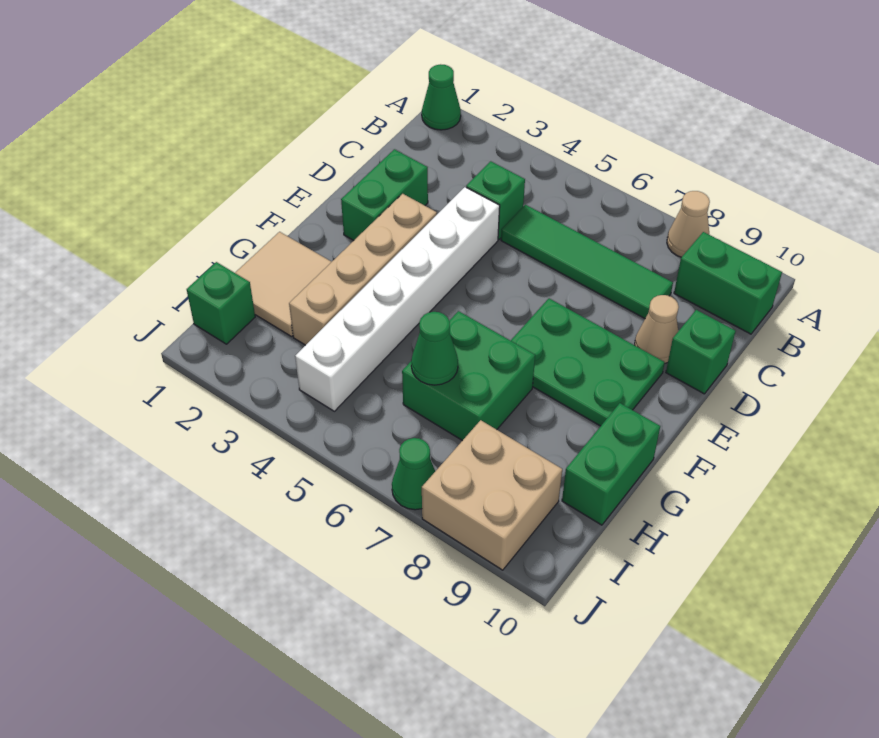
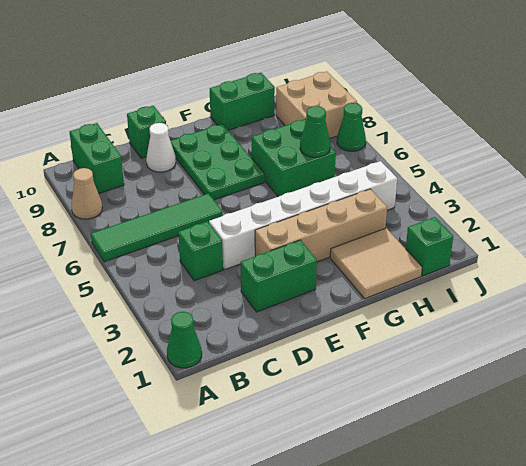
green tile C5:C8 level 1 -> green tile A6:D6 level 1
tan cone D9 level 1 -> white cone D9 level 1

